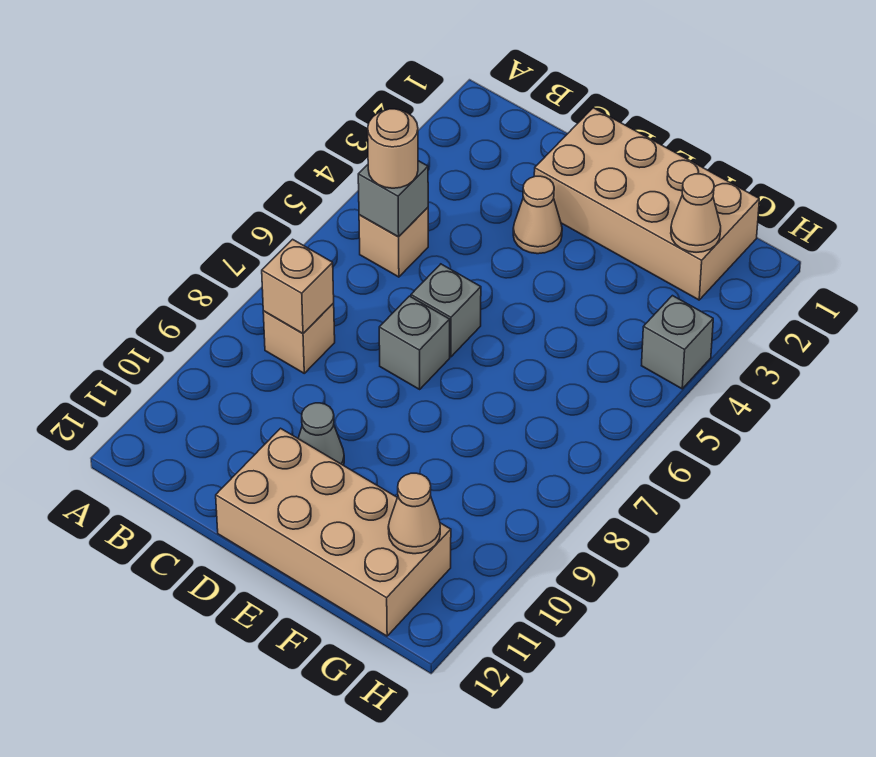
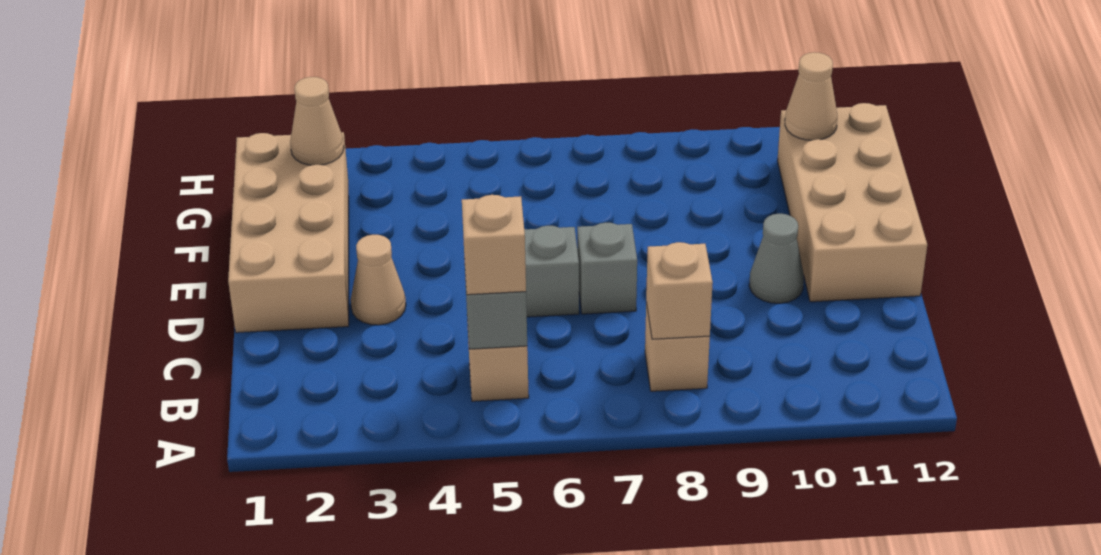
tan round brick B5 level 3 -> tan brick B5 level 3
grey brick H4 level 1 -> none

